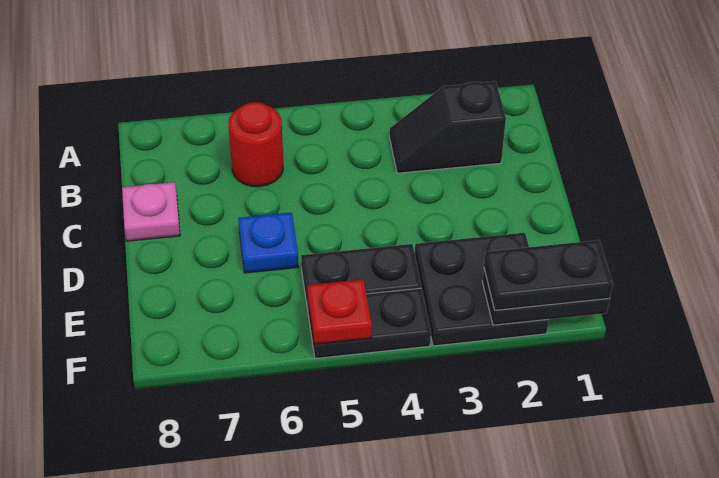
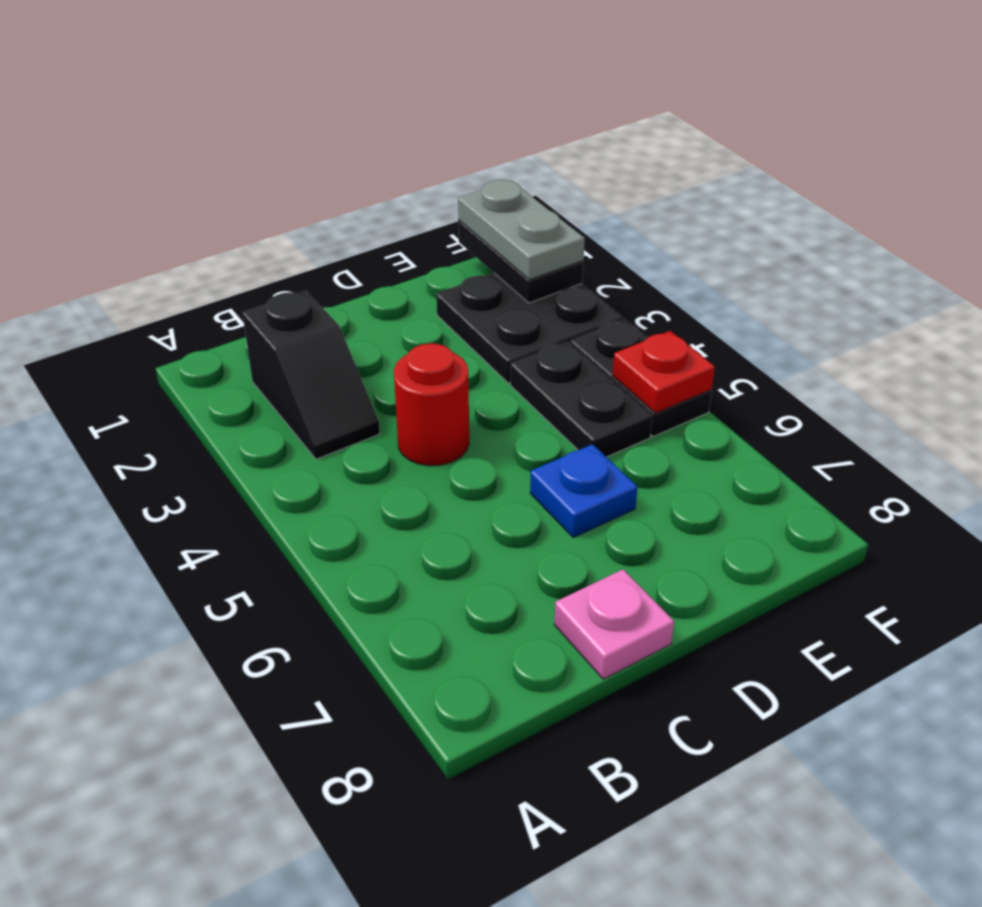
red round brick B6 level 1 -> red round brick C4 level 1
black plate F1:F2 level 3 -> grey plate F1:F2 level 3

